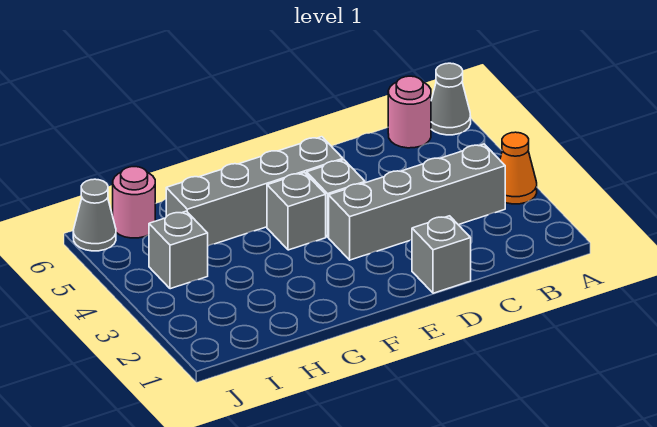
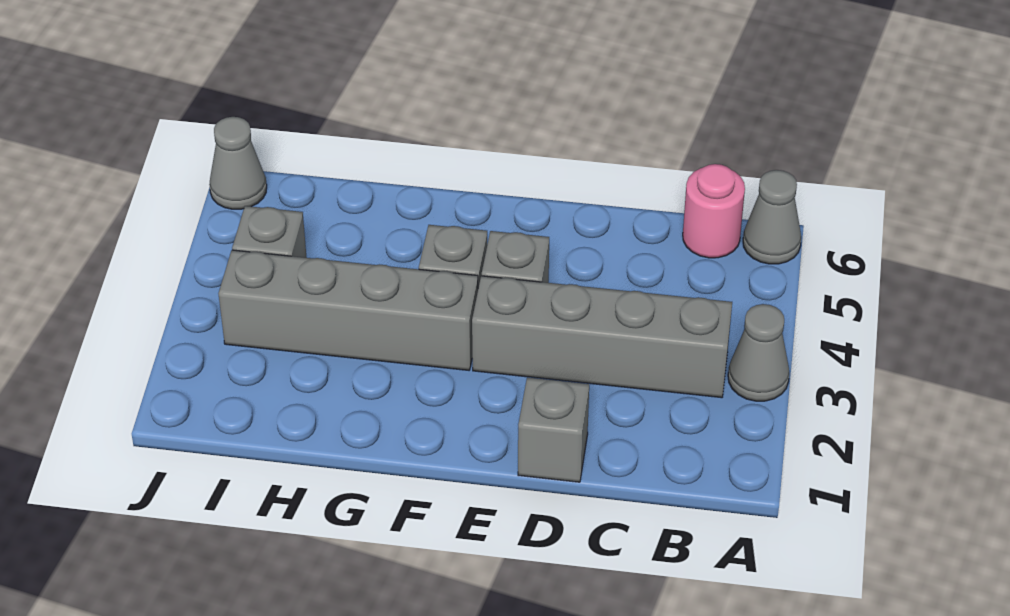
orange cone A3 level 1 -> grey cone A3 level 1
grey brick E5:H5 level 1 -> grey brick F3:I3 level 1
pink round brick I6 level 1 -> none

